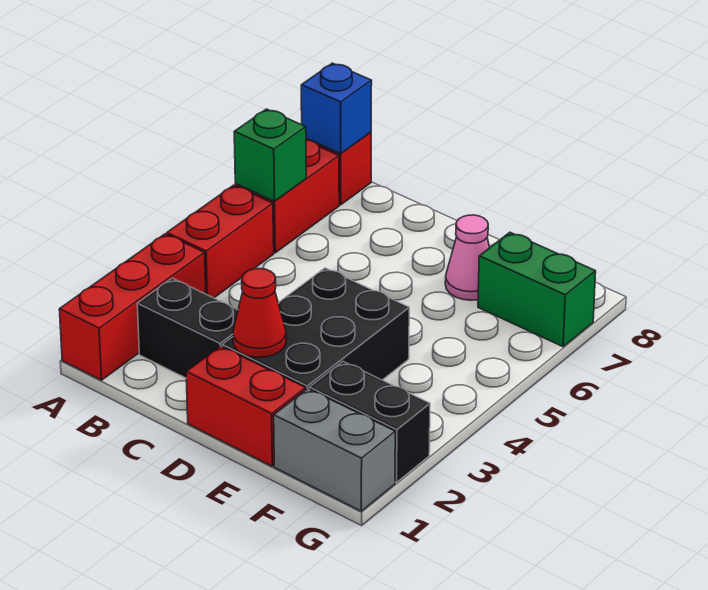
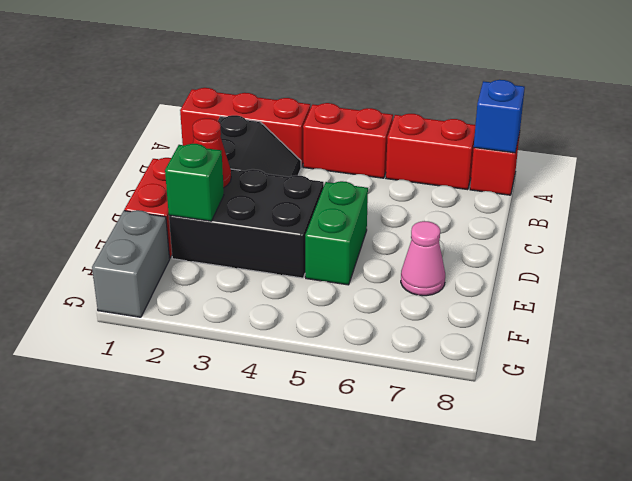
green brick A6 level 2 -> green brick E2 level 2
black brick F2:G2 level 1 -> none
green brick F7:G7 level 1 -> green brick D5:E5 level 1

